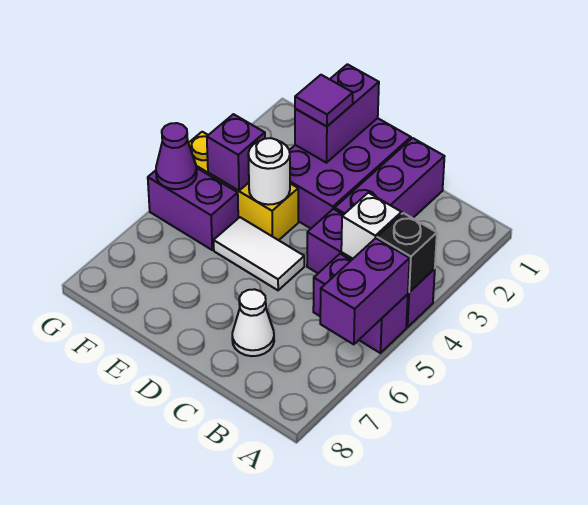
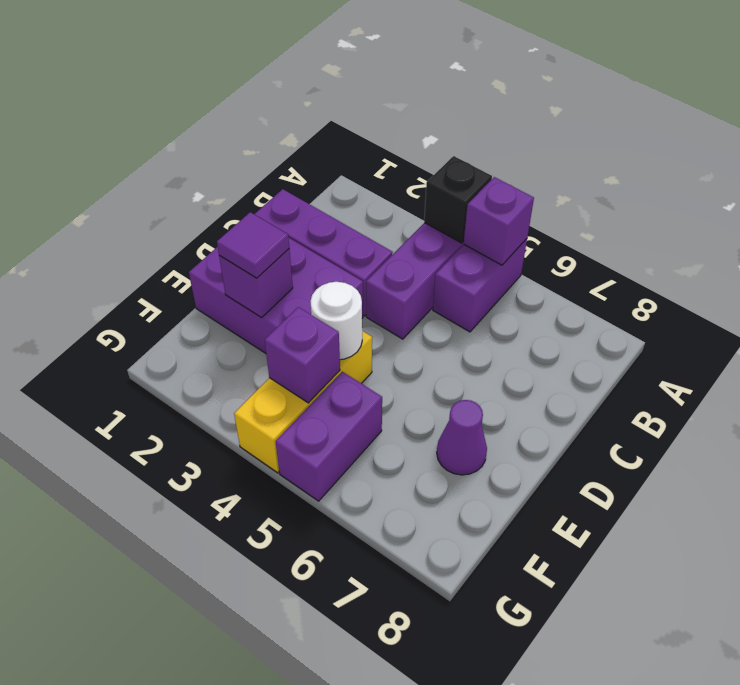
purple brick A5:A6 level 2 -> purple brick A5 level 2
white brick B4 level 2 -> none
white cone C7 level 1 -> none
white tile D5:E5 level 1 -> none
purple brick E1:E2 level 2 -> purple brick E2 level 2
purple cone G5 level 2 -> purple cone E7 level 1

